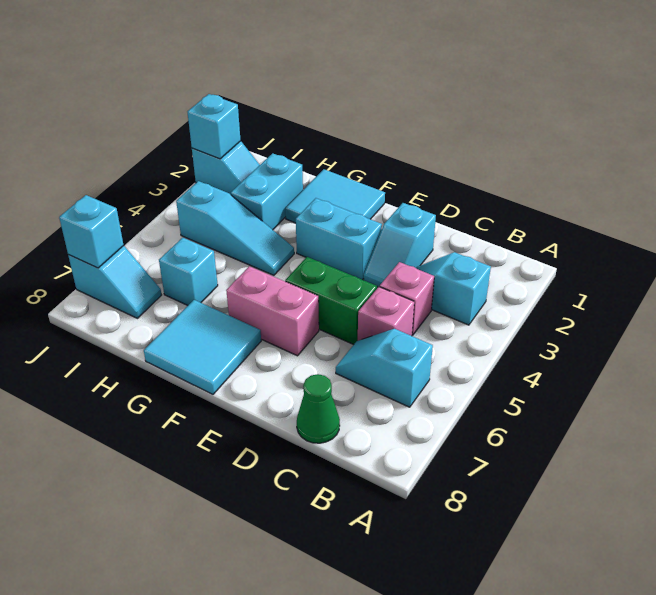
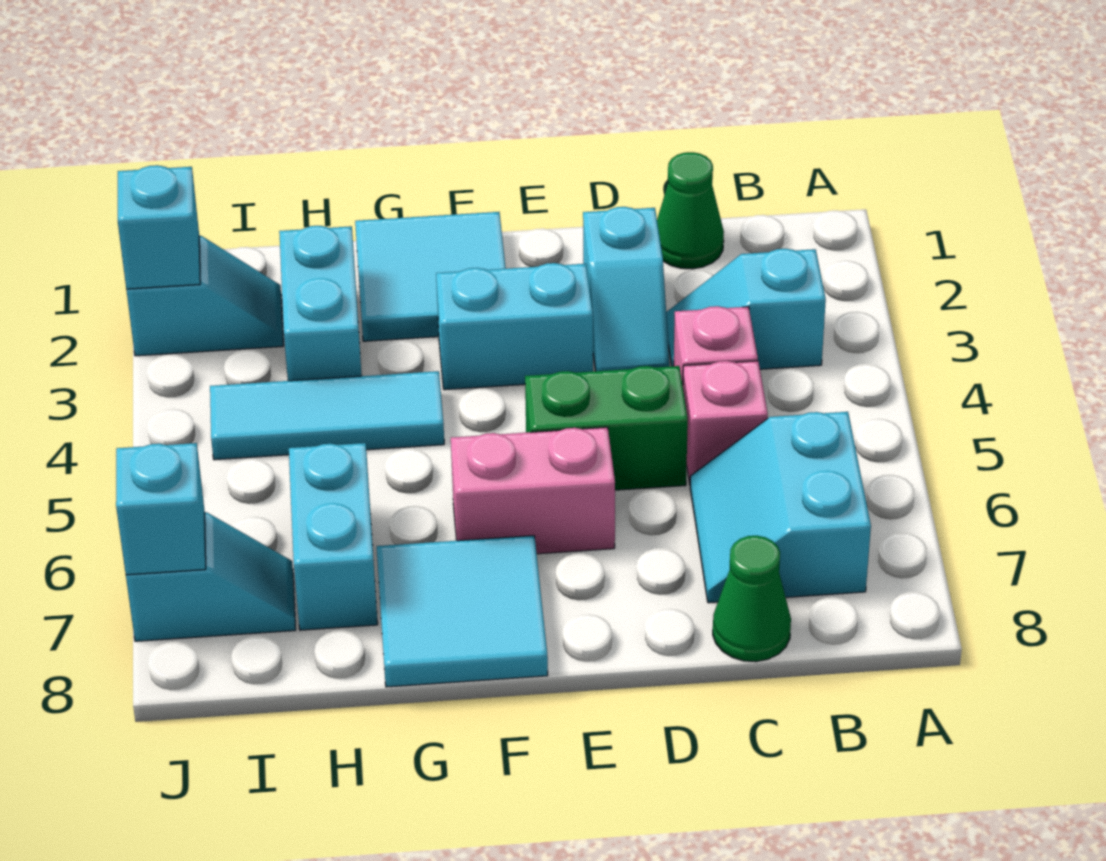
cyan slope B6:C6 level 1 top B -> cyan slope B6:C7 level 1 top B
none -> green cone C1 level 1
cyan slope G4:I4 level 1 top I -> cyan tile G4:I4 level 1
cyan brick H6 level 1 -> cyan brick H6:H7 level 1

